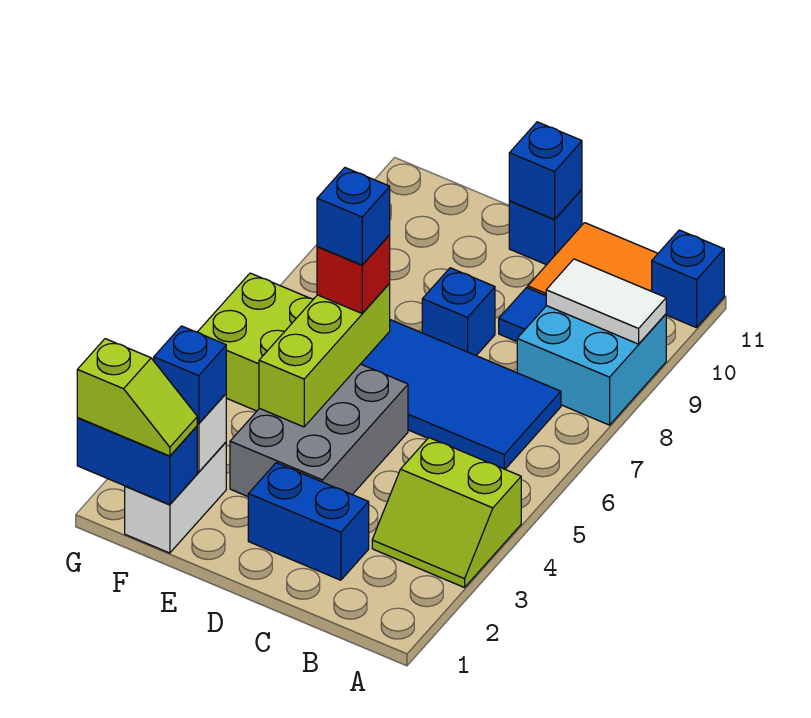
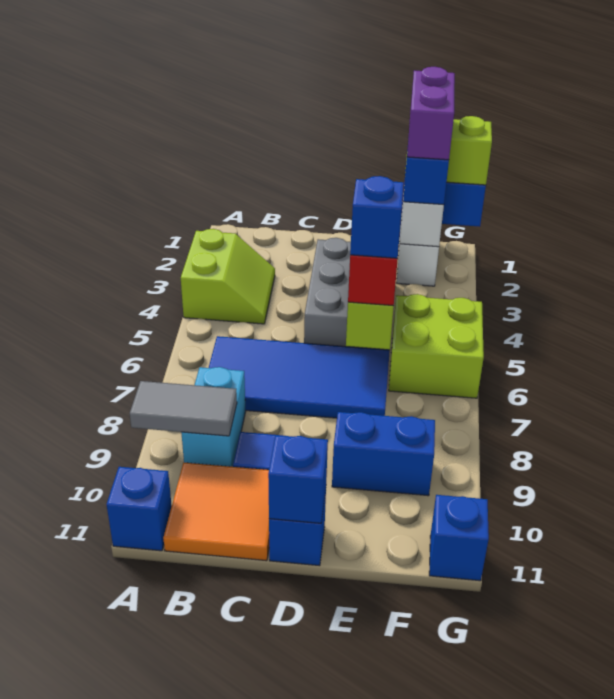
lime slope A3:B4 level 1 top 4 -> lime slope A3:B4 level 1 top A
cyan brick A8:B9 level 1 -> cyan brick B8:B9 level 1
white tile A9:B9 level 2 -> grey tile A9:B9 level 2
blue brick C2:D2 level 1 -> blue brick E9:F9 level 1
blue brick D8 level 1 -> blue brick G11 level 1
none -> purple brick F1:F2 level 4

